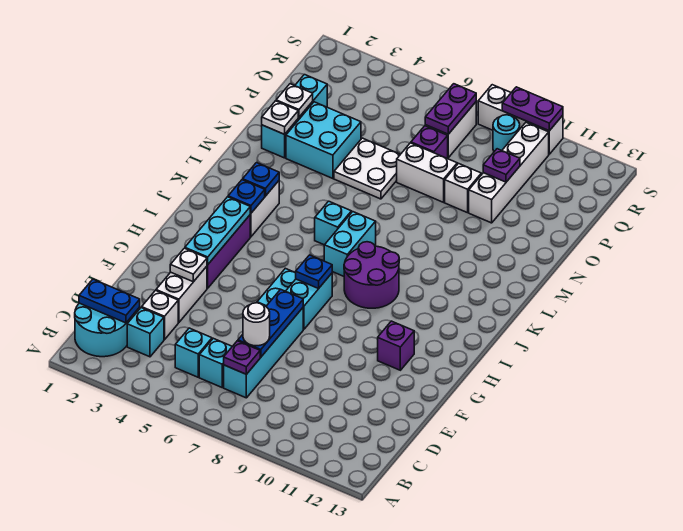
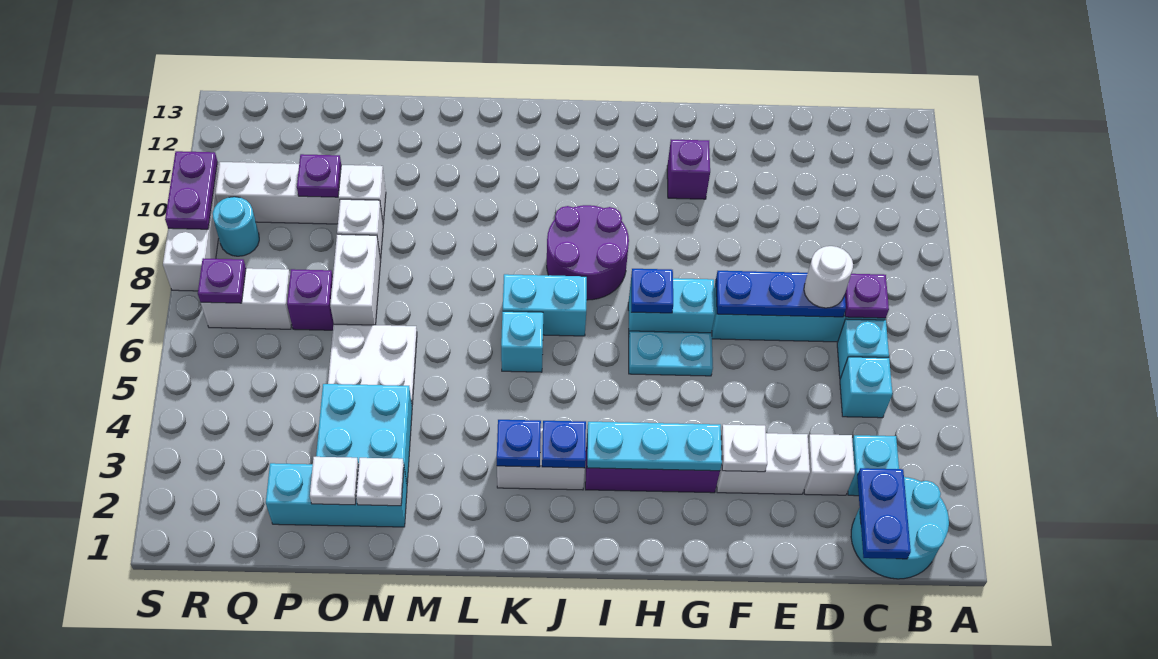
purple plate Q7:R7 level 2 -> purple plate R7 level 2

